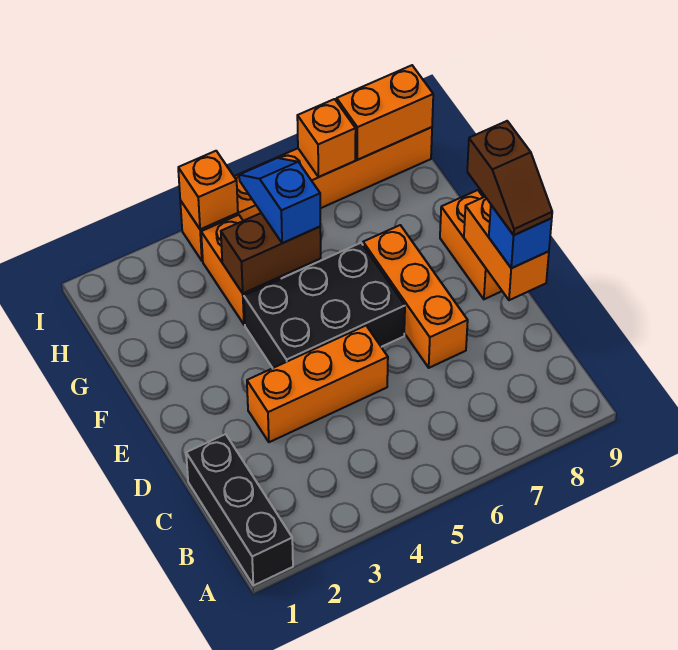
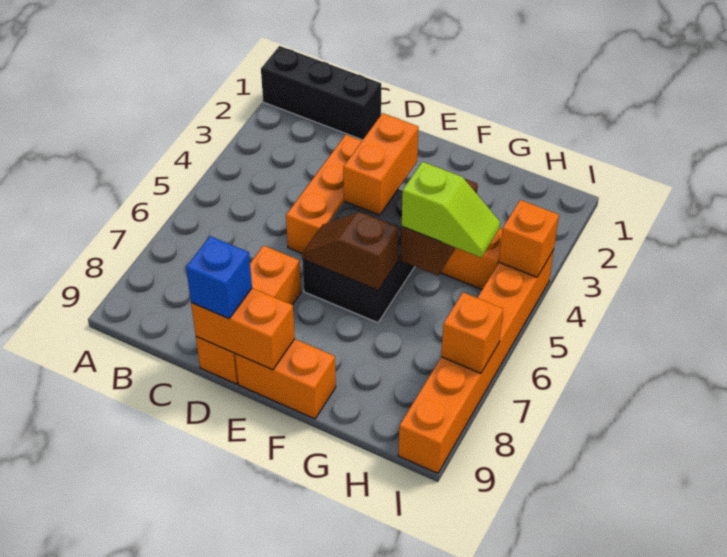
orange brick D7:F7 level 1 -> orange brick D7:D9 level 1
brown slope D9:E9 level 4 top E -> brown slope E6:F6 level 2 top F
blue slope G5:H5 level 3 top G -> lime slope G5:H5 level 3 top G
orange brick I8:I9 level 2 -> orange brick E3:E4 level 2

